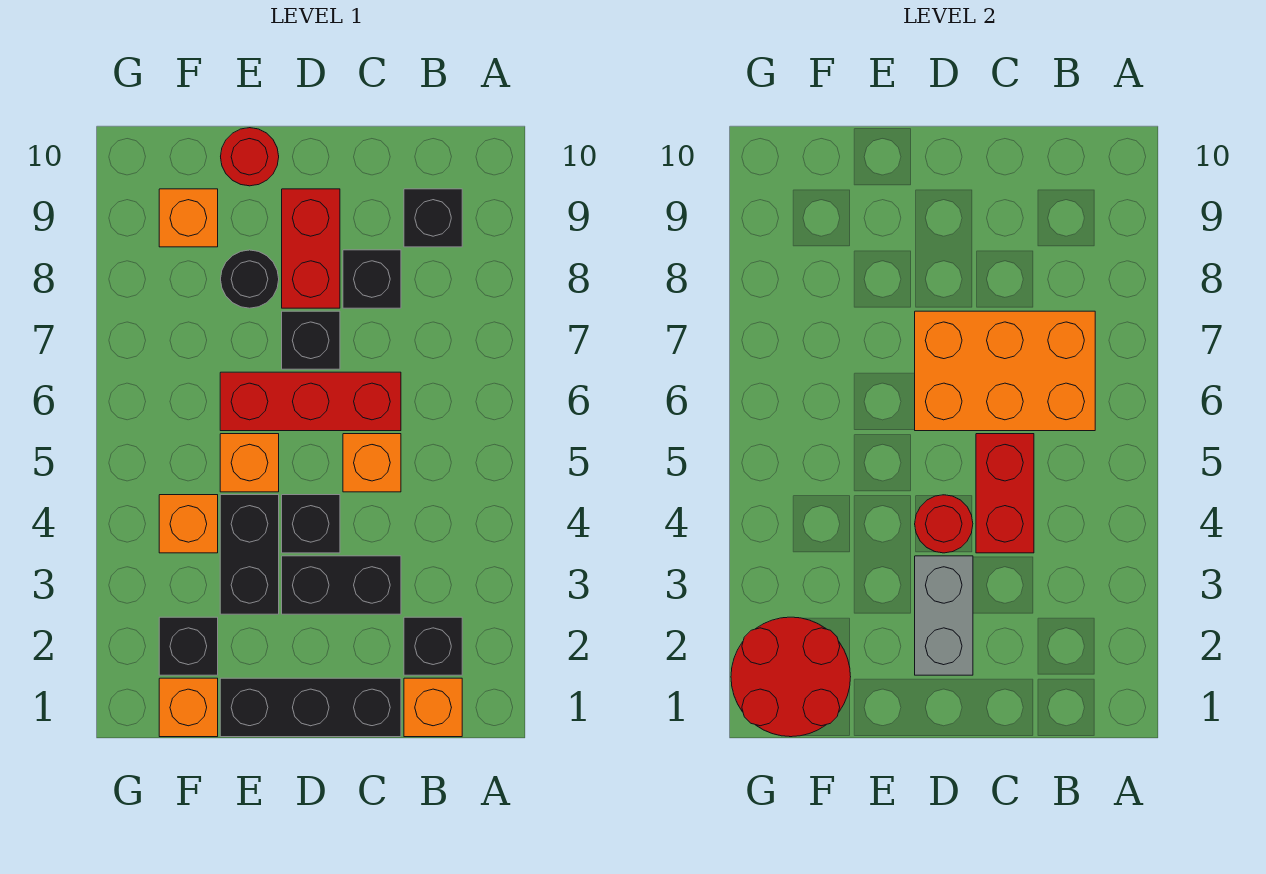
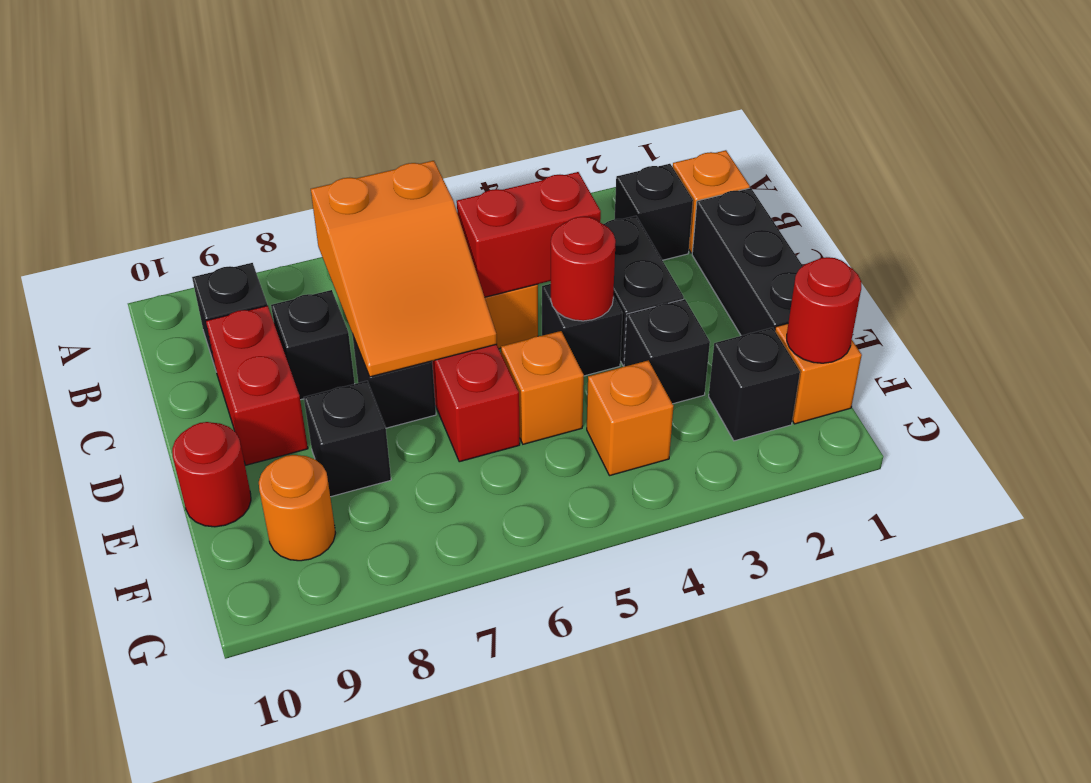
orange brick B6:D7 level 2 -> orange slope B6:D7 level 2 top B
grey brick D2:D3 level 2 -> none
red brick D8:D9 level 1 -> red brick C9:D9 level 1
black brick E3:E4 level 1 -> black brick E3 level 1
black round brick E8 level 1 -> black brick E8 level 1
red round brick F1:G2 level 2 -> red round brick F1 level 2
orange brick F9 level 1 -> orange round brick F9 level 1

